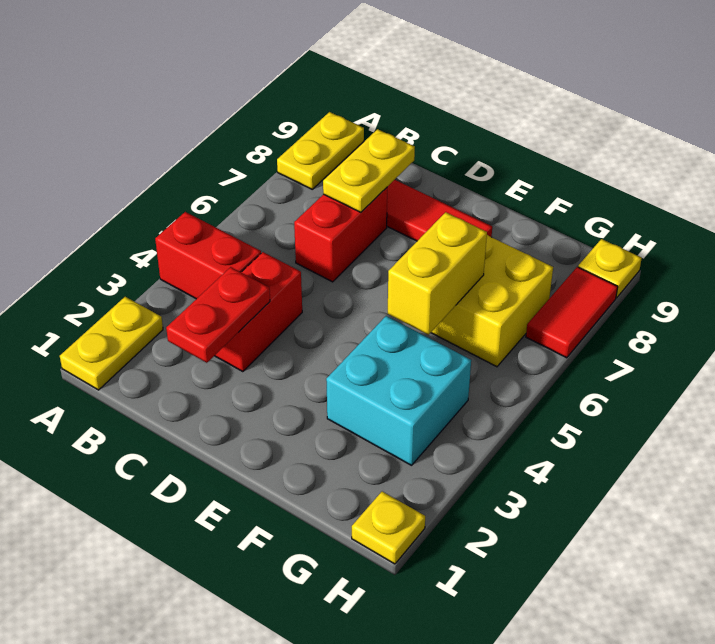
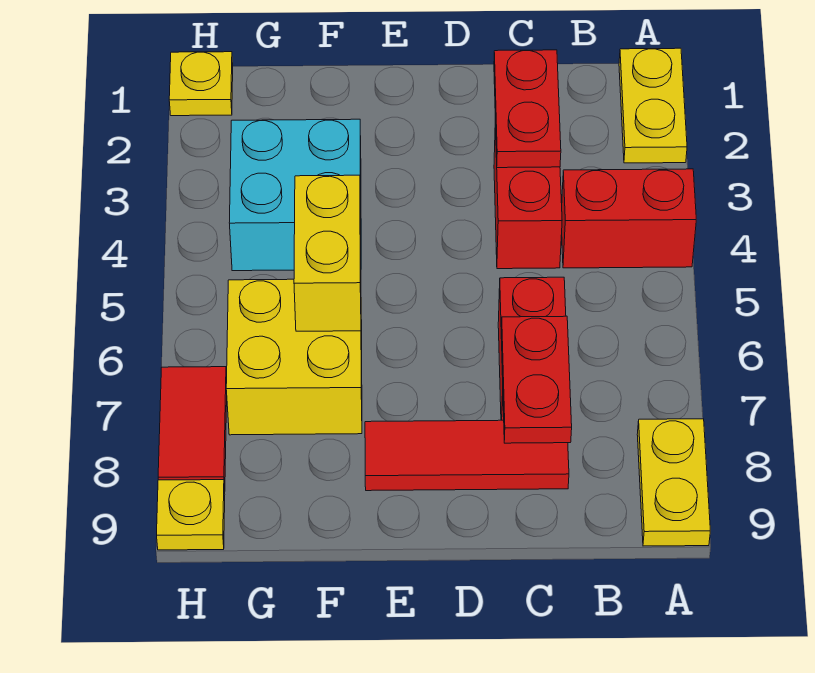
yellow plate C7:C8 level 2 -> red plate C7:C8 level 2

